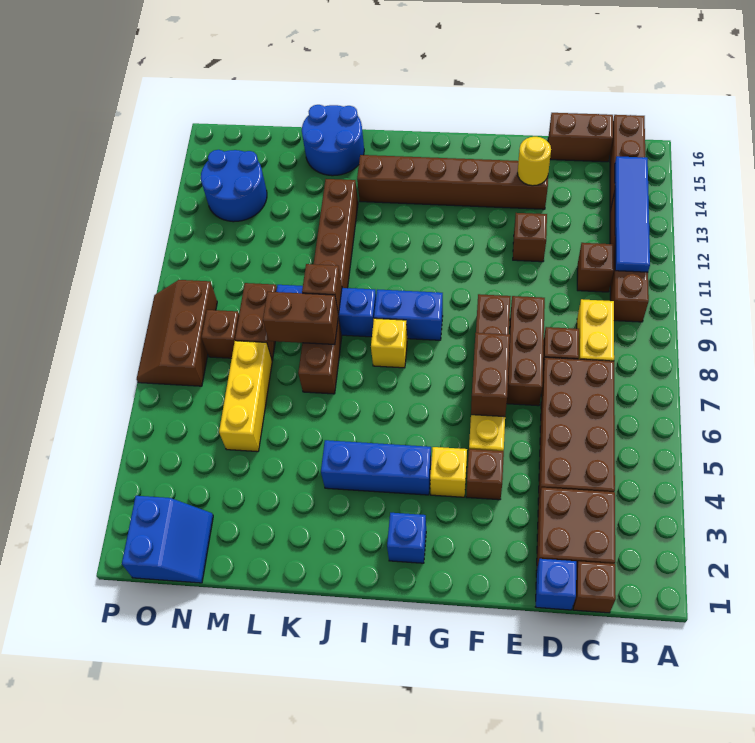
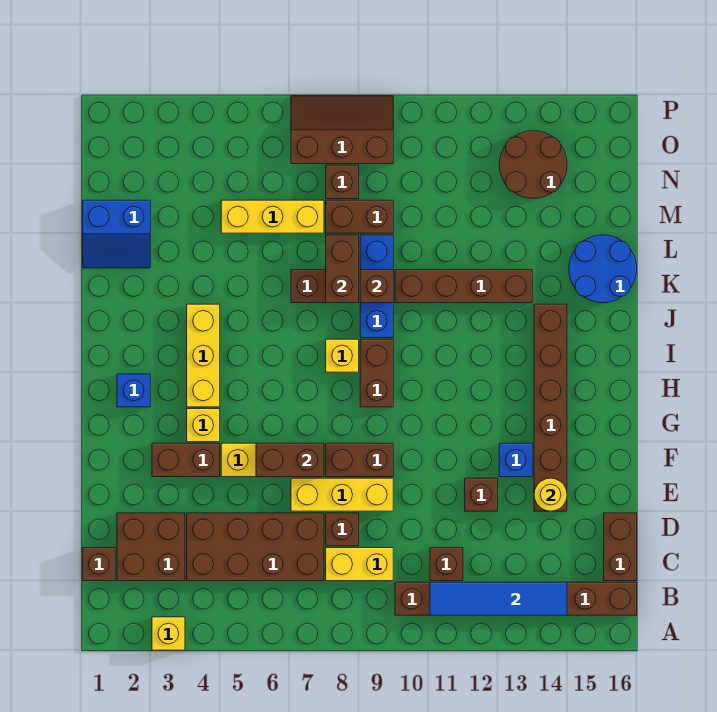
none -> yellow brick A3 level 1
blue brick D1 level 1 -> blue brick F13 level 1
brown brick E7:E9 level 1 -> yellow brick E7:E9 level 1
brown brick F4 level 1 -> brown brick F3:F4 level 1
blue brick H4:J4 level 1 -> yellow brick H4:J4 level 1
blue brick H9:I9 level 1 -> brown brick H9:I9 level 1
blue slope N1:O2 level 1 top O -> blue slope L1:M2 level 1 top M
blue round brick N13:O14 level 1 -> brown round brick N13:O14 level 1

